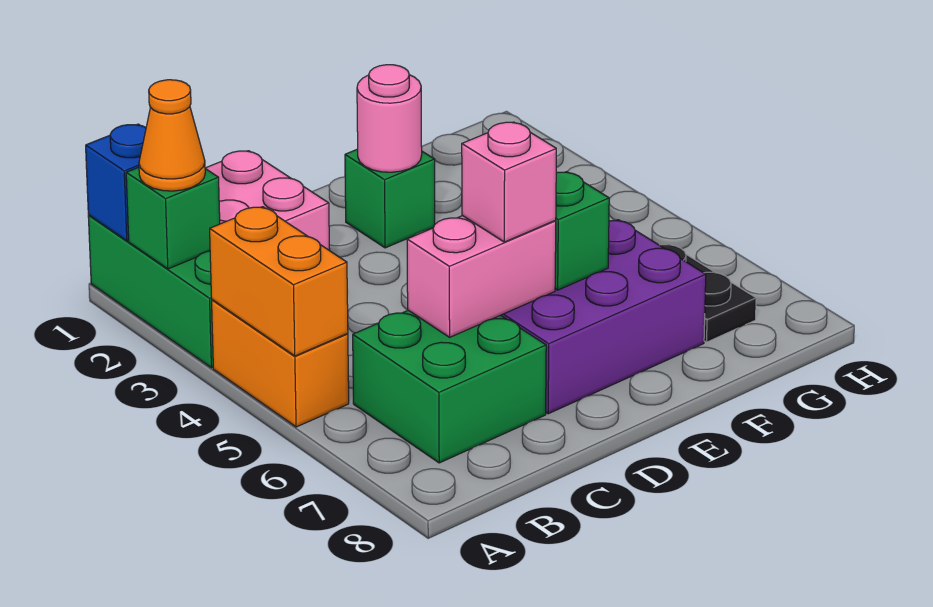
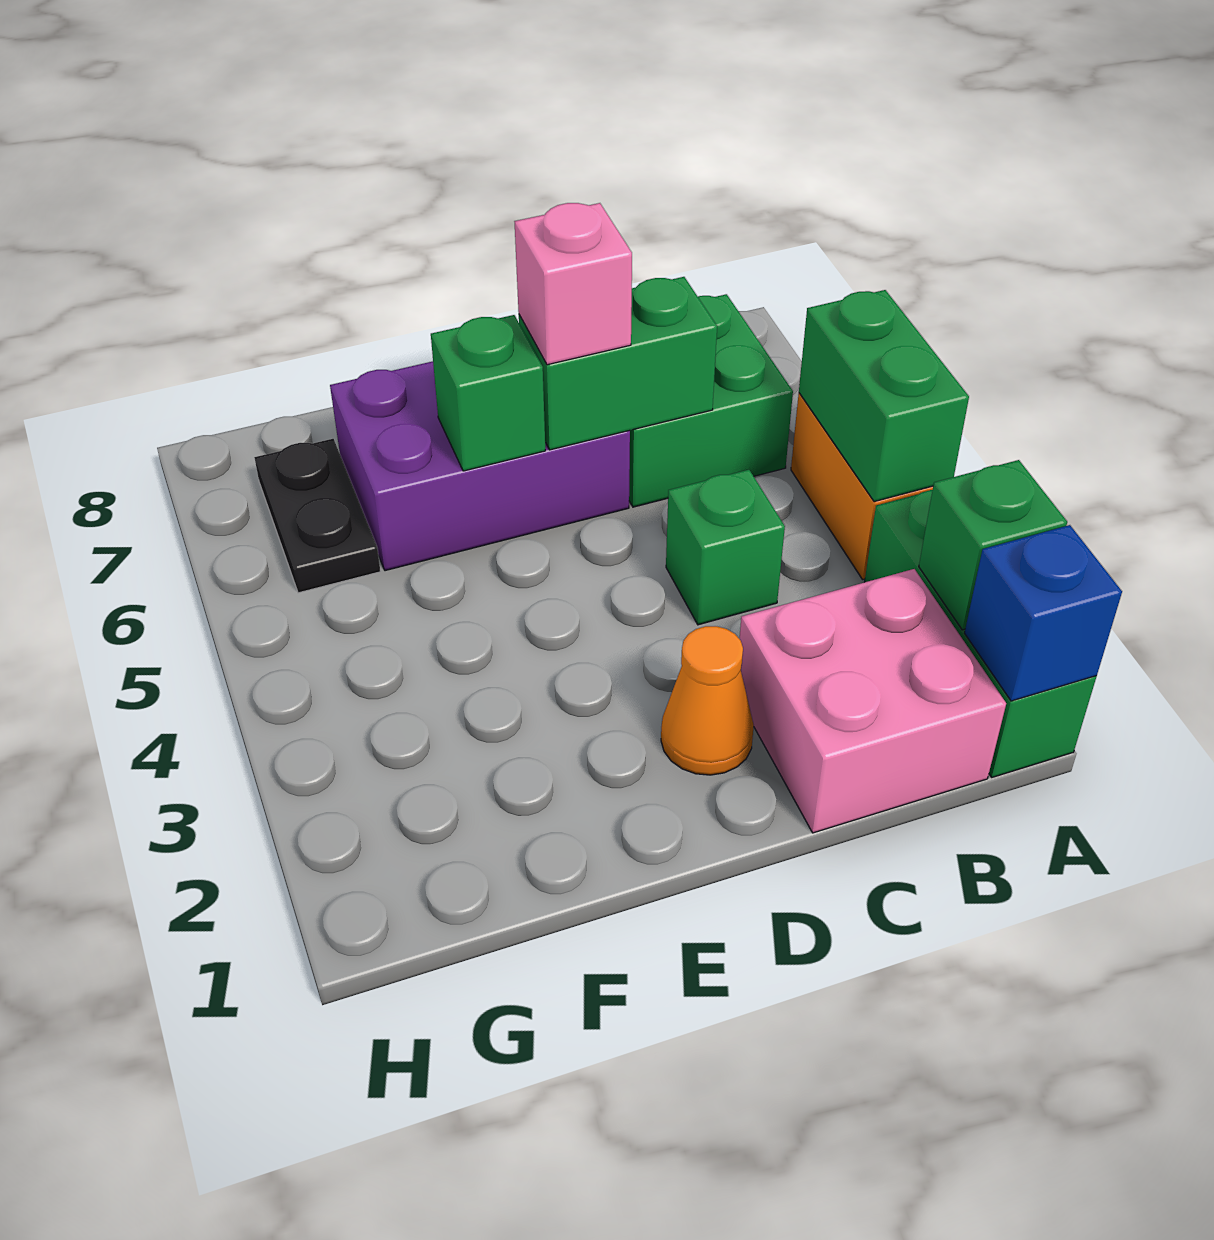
orange cone A2 level 3 -> orange cone D2 level 1
orange brick A4:A5 level 2 -> green brick A4:A5 level 2
pink brick C6:D6 level 2 -> green brick C6:D6 level 2
green brick E2 level 1 -> green brick C4 level 1
pink round brick E2 level 2 -> none

